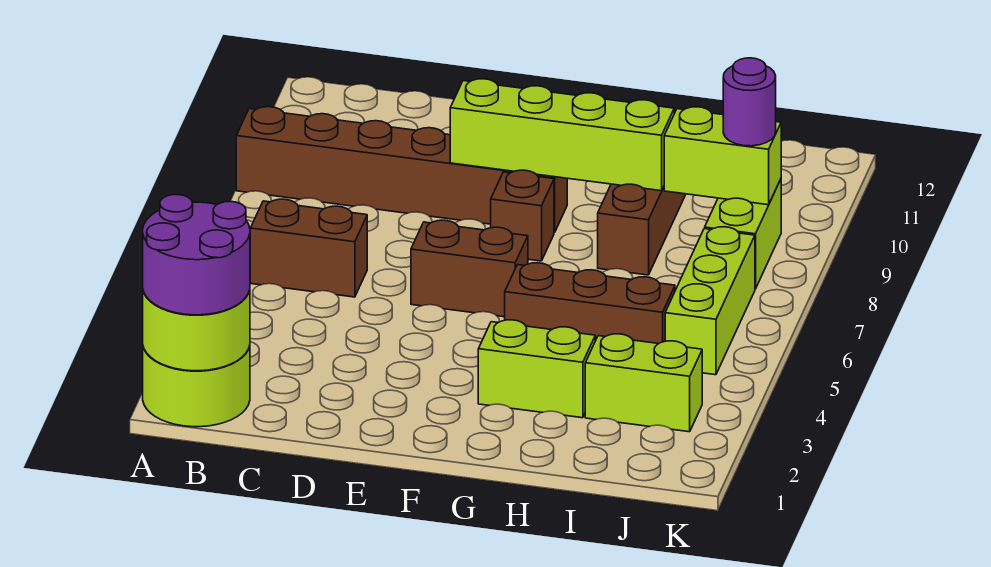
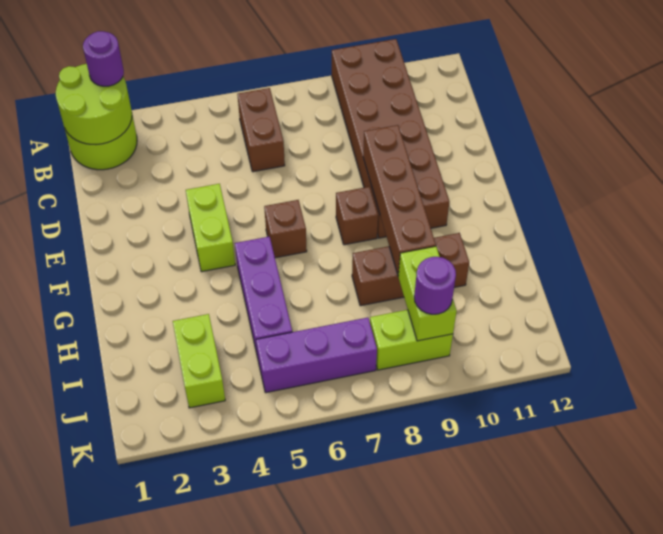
purple round brick A1:B2 level 3 -> purple round brick A2 level 3
brown brick A9:F9 level 1 -> brown brick A9:F10 level 1
brown brick E6:F6 level 1 -> brown brick F6 level 1
lime brick E9:H9 level 2 -> brown brick E9:H9 level 2
lime brick G3:H3 level 1 -> lime brick E4:F4 level 1
brown brick G5:I5 level 1 -> purple brick G5:I5 level 1
lime brick J5:J7 level 1 -> purple brick J5:J7 level 1

